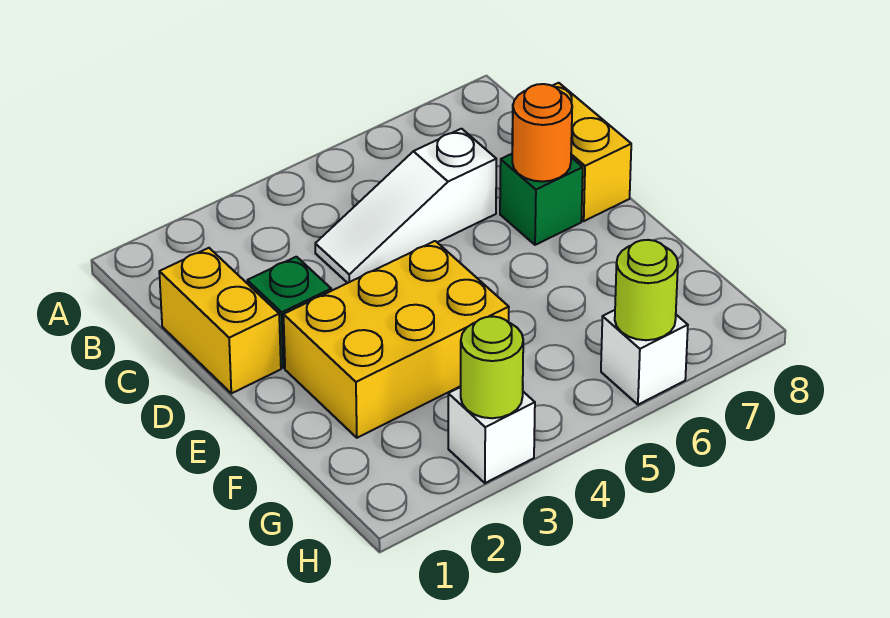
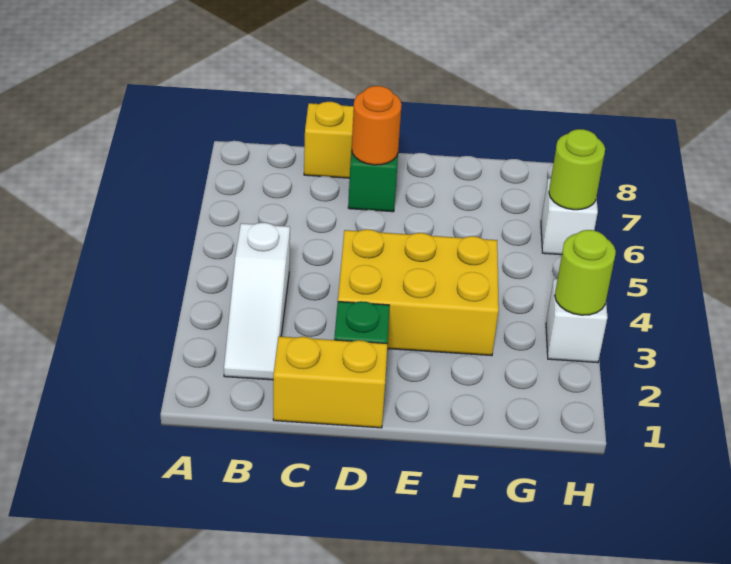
white slope C4:C6 level 1 top 6 -> white slope B2:B4 level 1 top 4
yellow brick E2:F4 level 1 -> yellow brick D3:F4 level 1

